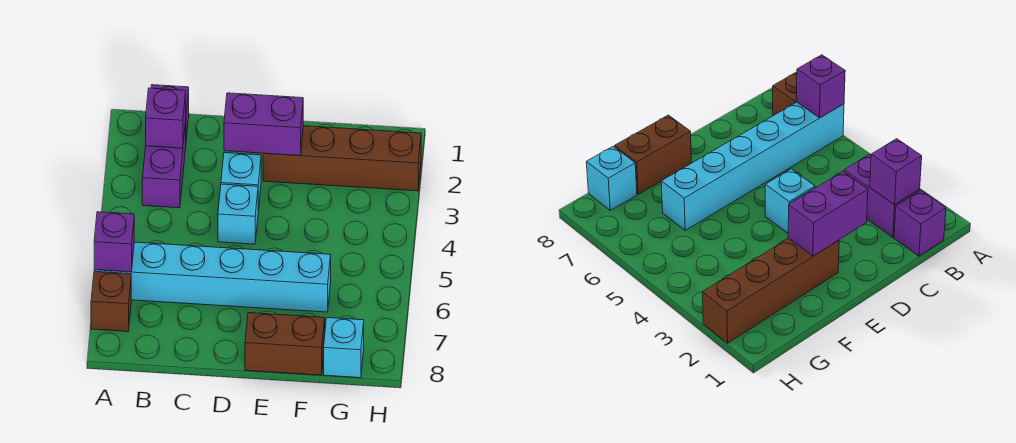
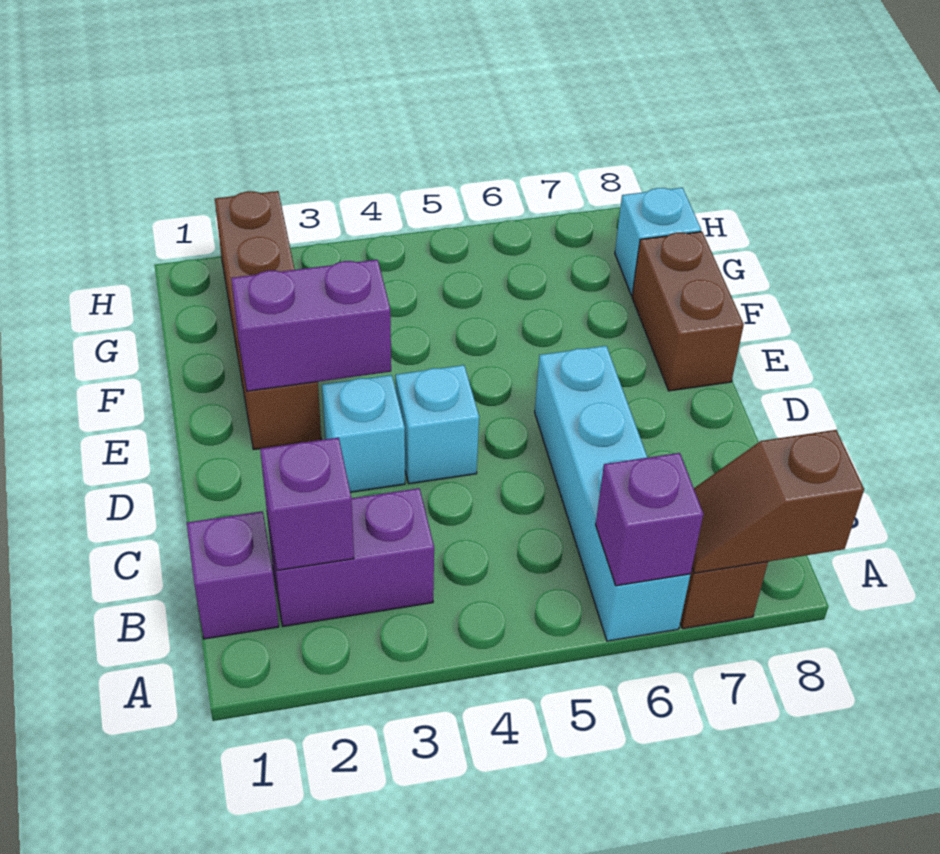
cyan brick A6:F6 level 1 -> cyan brick A6:D6 level 1
none -> brown slope A7:A8 level 2 top 8
purple brick D2:E2 level 2 -> purple brick E2:E3 level 2

